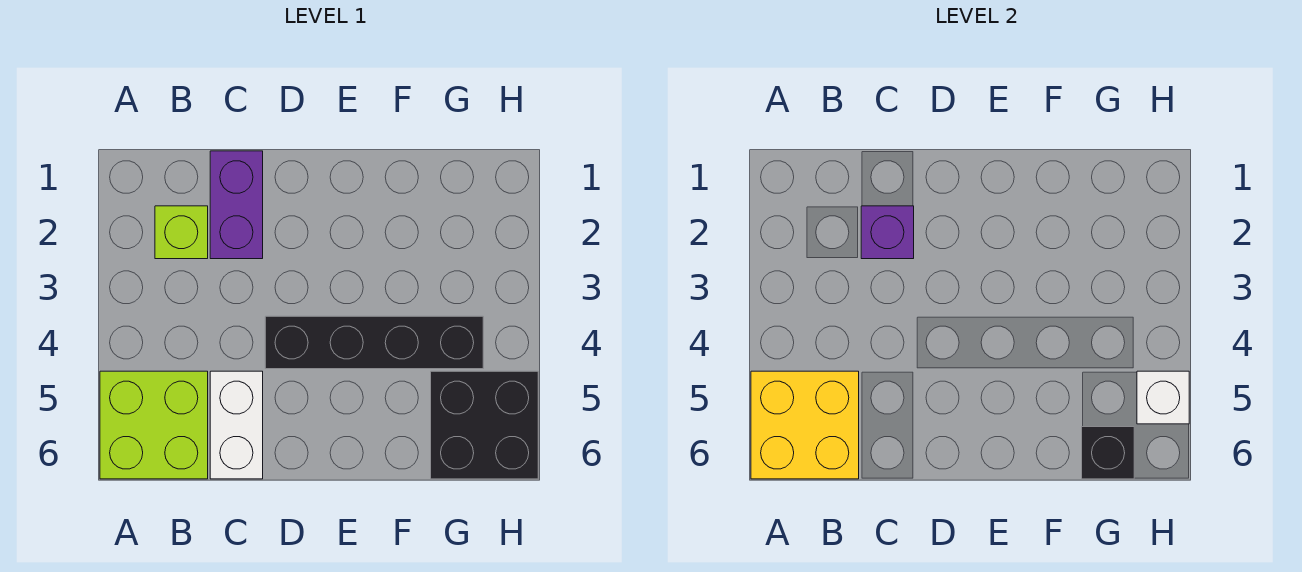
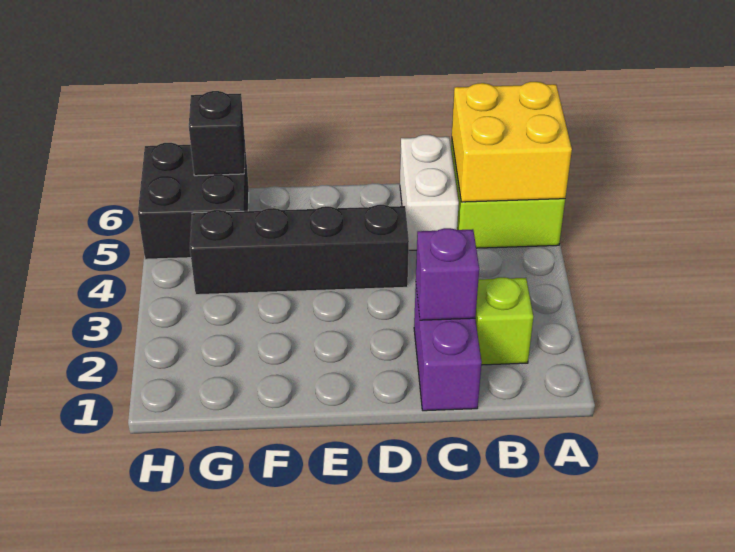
white brick H5 level 2 -> none

